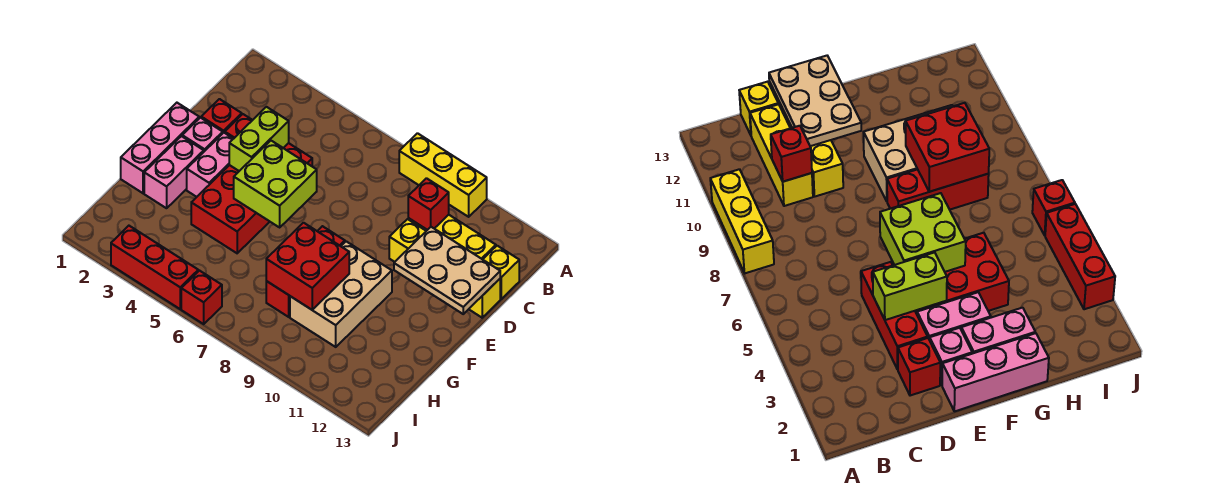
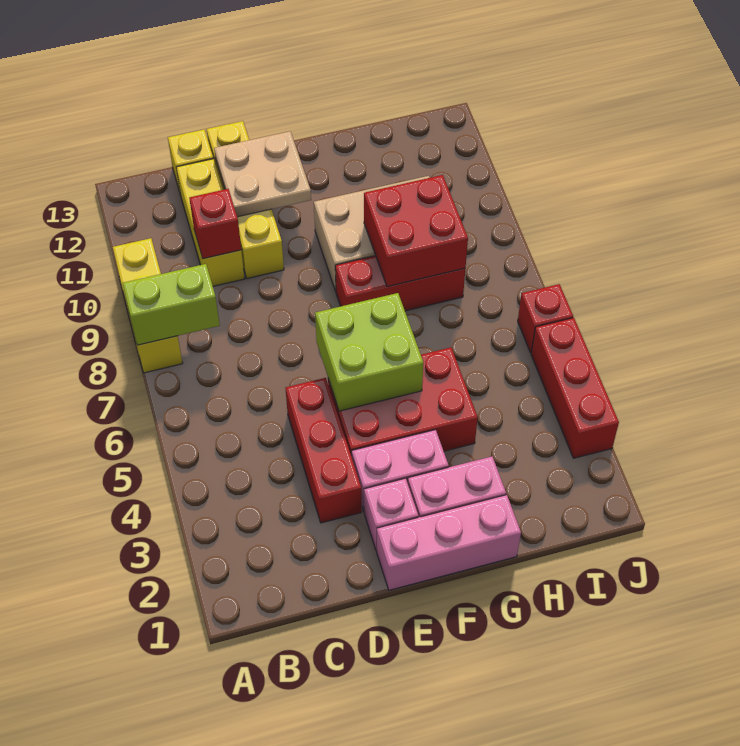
red brick D2 level 1 -> none
lime brick D4:E4 level 2 -> lime brick A8:B8 level 2
tan plate D11:E13 level 2 -> tan plate D11:E12 level 2

